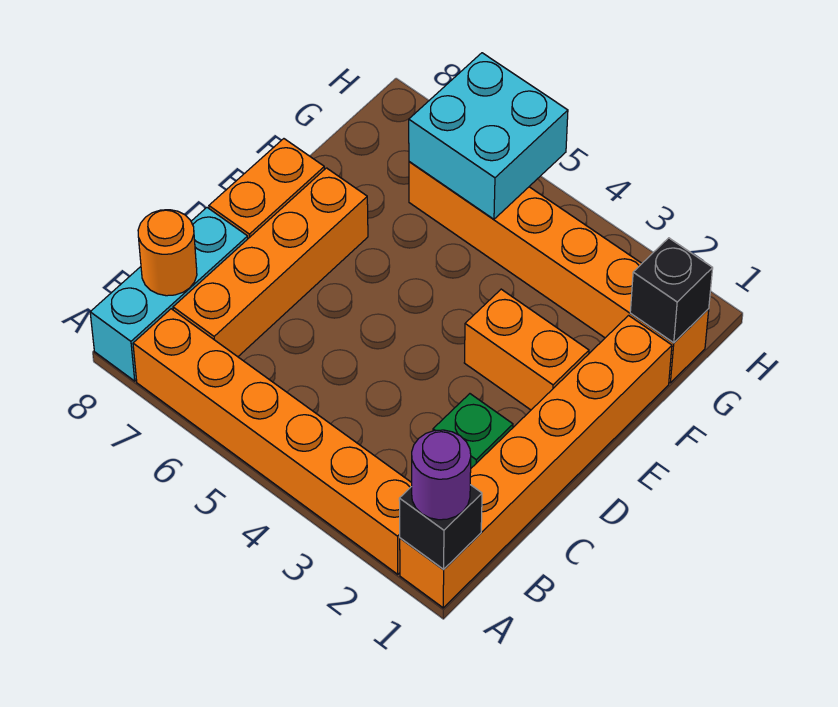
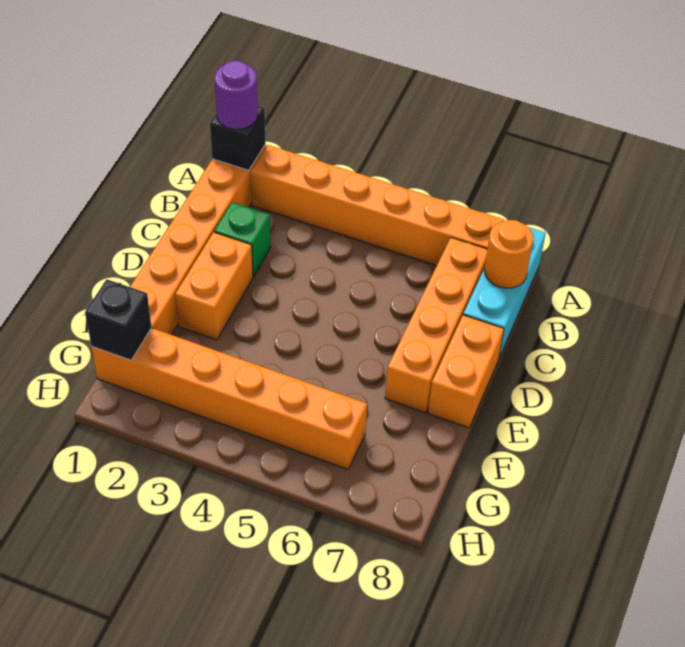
orange brick E2:E3 level 1 -> orange brick D2:E2 level 1
cyan brick G5:H6 level 2 -> none

